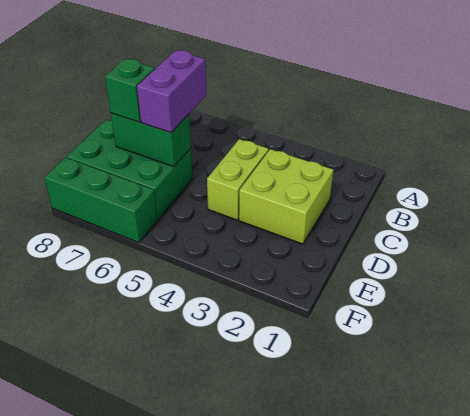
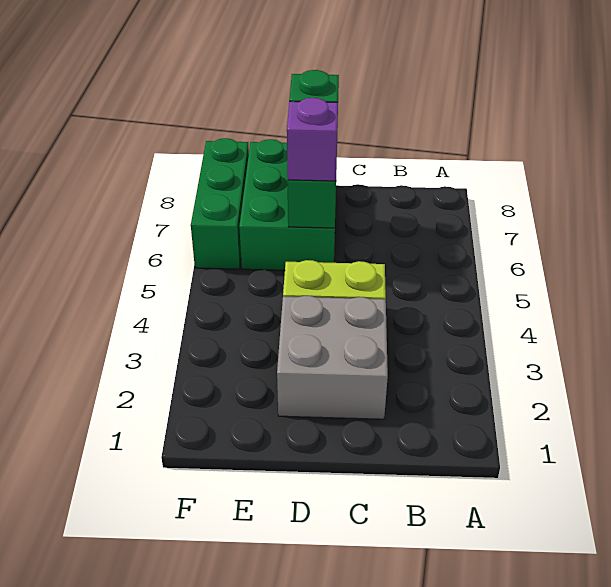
lime brick C2:D3 level 1 -> grey brick C2:D3 level 1
purple brick C6:D6 level 3 -> purple brick D6 level 3

